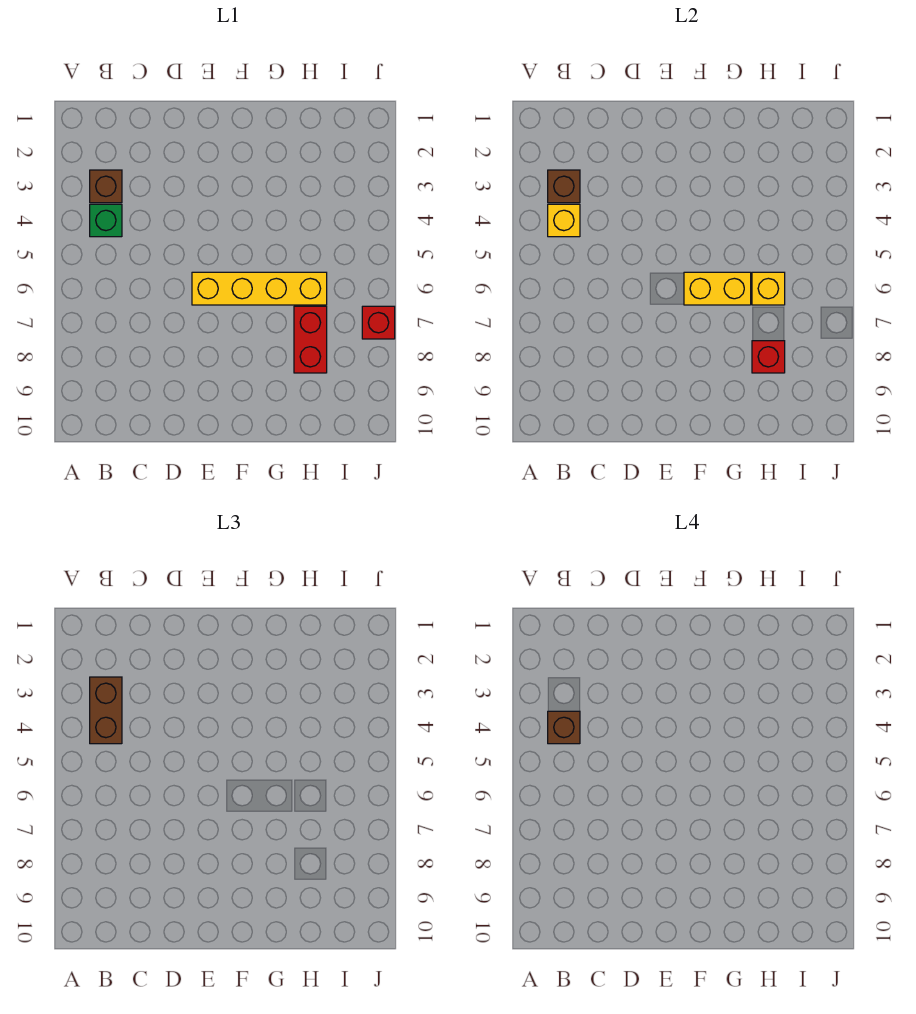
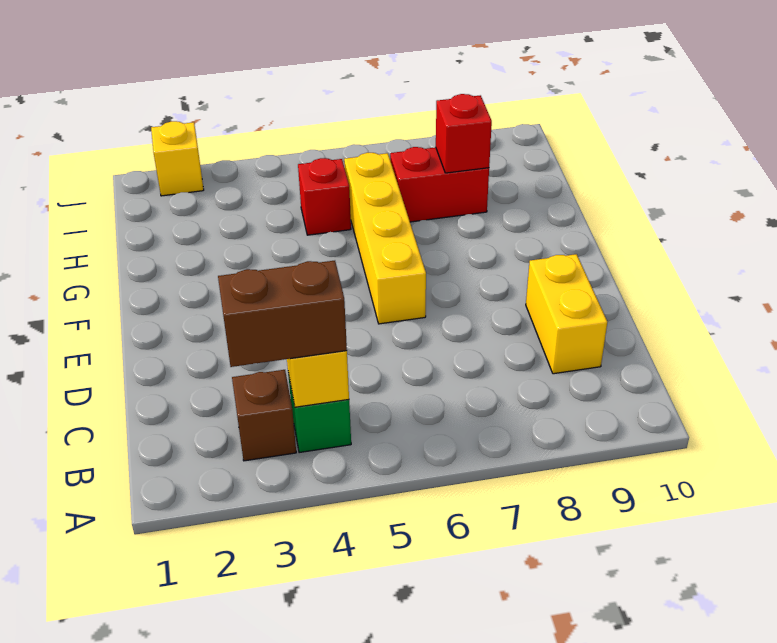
brown brick B3 level 2 -> none
brown brick B4 level 4 -> none
yellow brick F6:G6 level 2 -> yellow brick C9:D9 level 1
yellow brick H6 level 2 -> yellow brick J2 level 1
red brick J7 level 1 -> red brick H5 level 1

